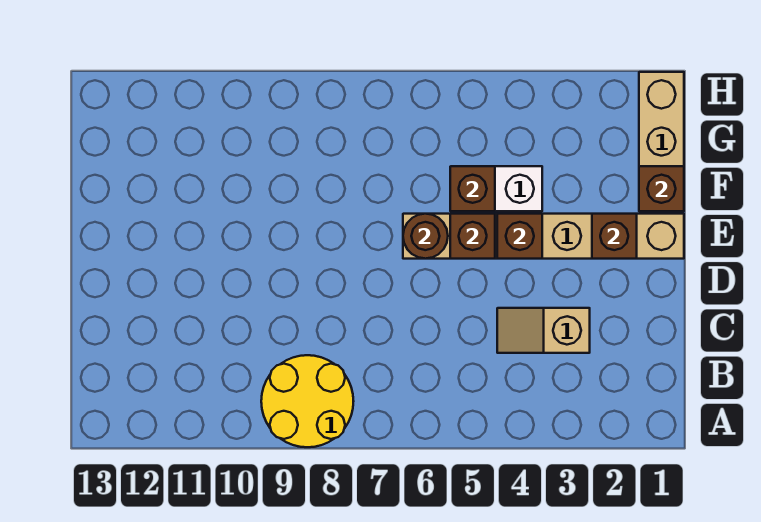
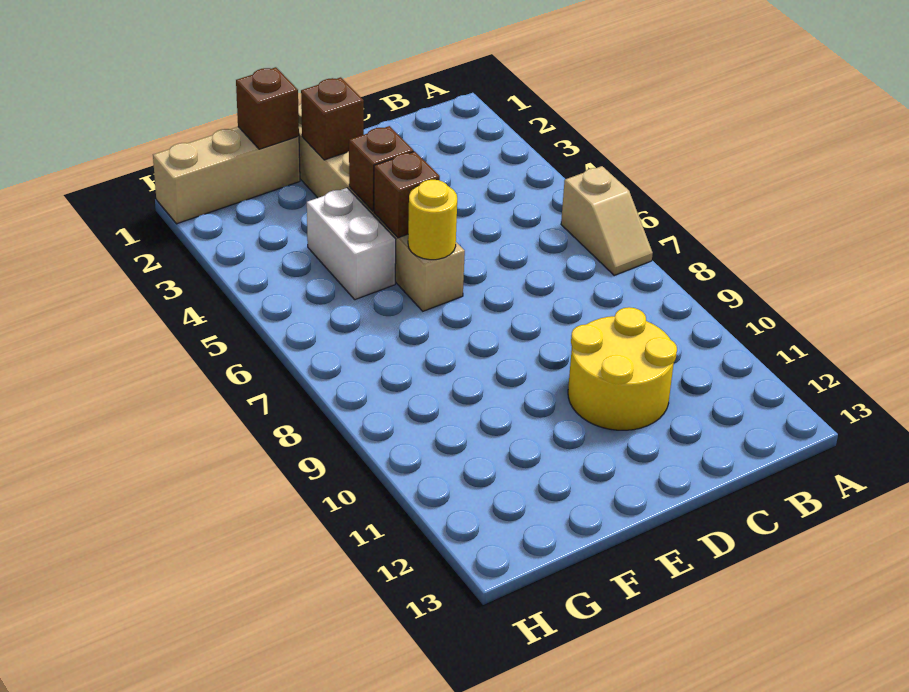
yellow round brick A8:B9 level 1 -> yellow round brick C10:D11 level 1
tan slope C3:C4 level 1 top 3 -> tan slope A6:A7 level 1 top 6
brown round brick E6 level 2 -> yellow round brick E6 level 2
brown brick F5 level 2 -> none

